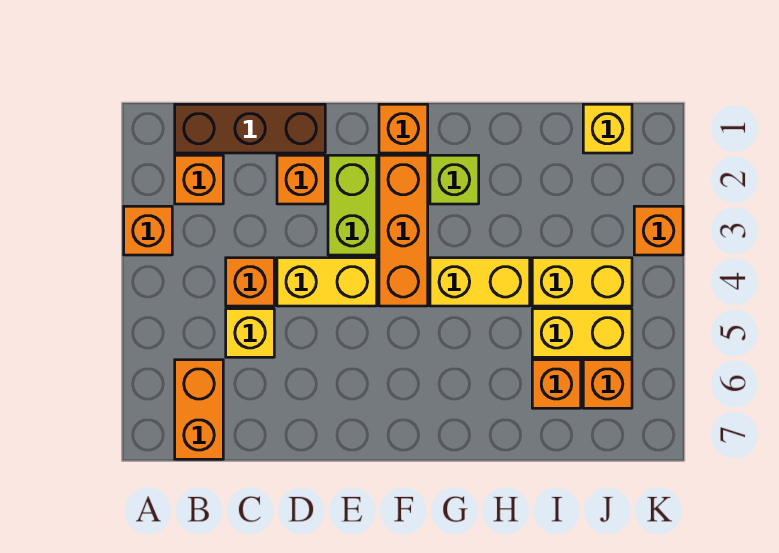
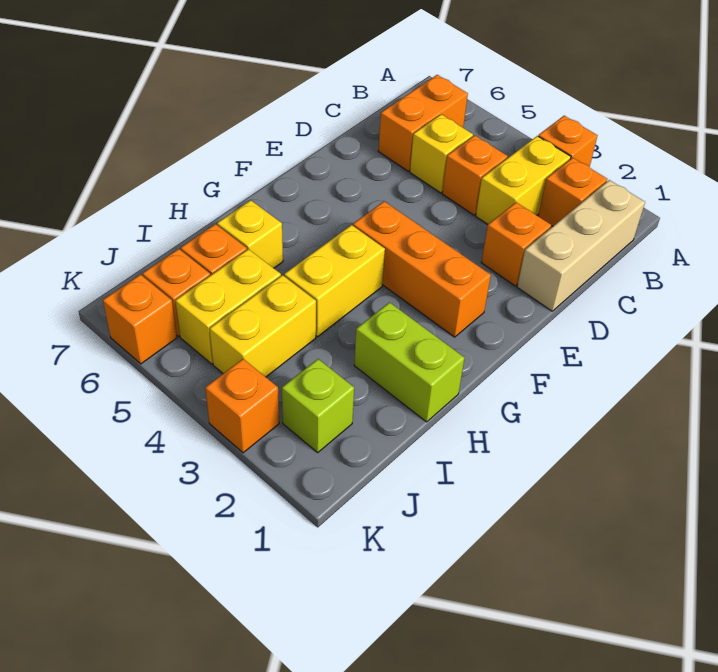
brown brick B1:D1 level 1 -> tan brick B1:D1 level 1
orange brick B6:B7 level 1 -> orange brick B6:C6 level 1
yellow brick D4:E4 level 1 -> yellow brick B3:C3 level 1
lime brick E2:E3 level 1 -> lime brick H1:H2 level 1
orange brick F1 level 1 -> orange brick K6 level 1
lime brick G2 level 1 -> lime brick J2 level 1
yellow brick J1 level 1 -> yellow brick H6 level 1

